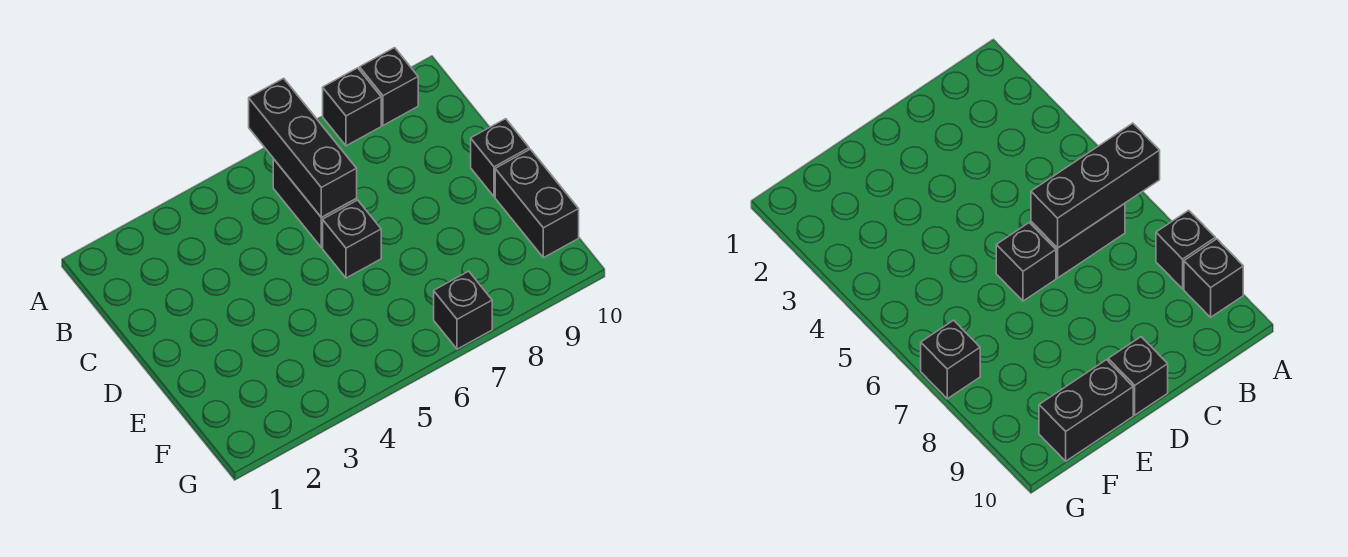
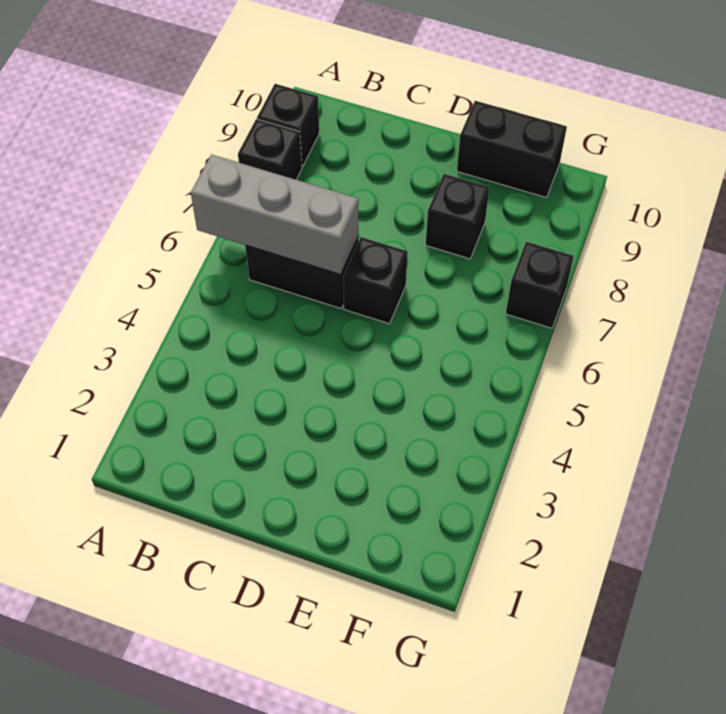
black brick A6:C6 level 2 -> grey brick A6:C6 level 2
black brick D10 level 1 -> black brick E8 level 1

